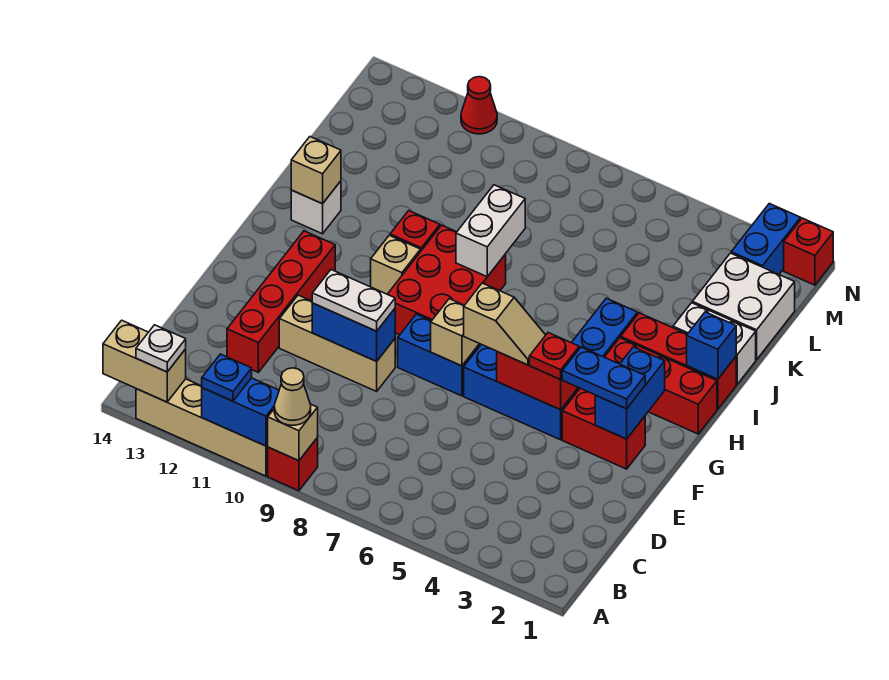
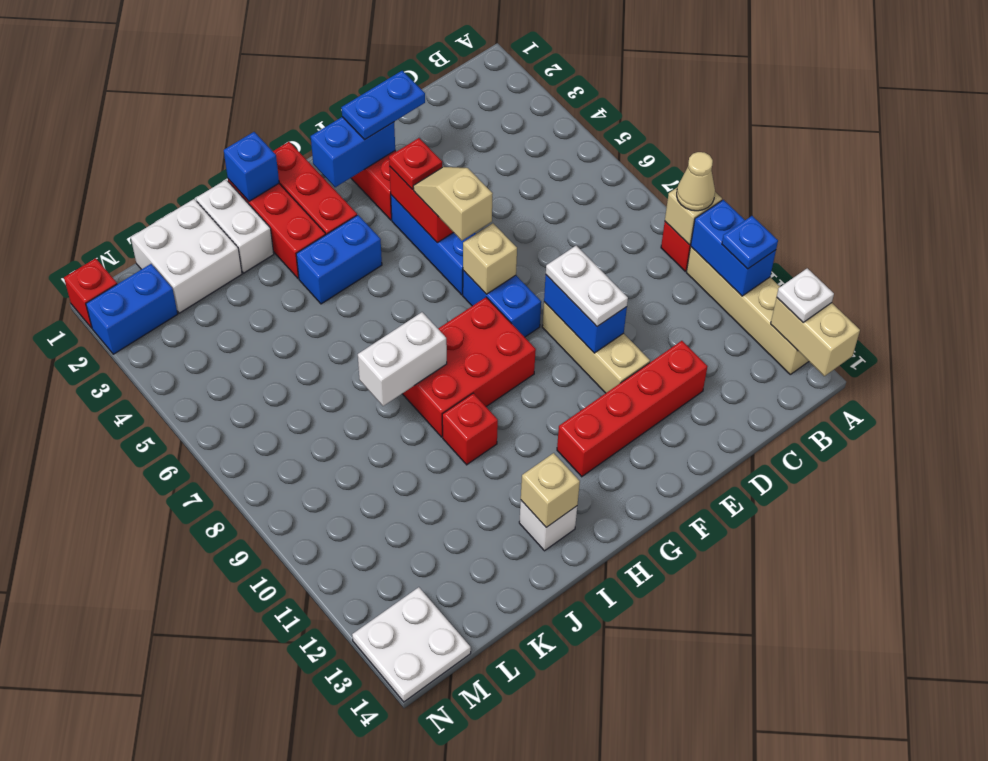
blue plate F2:F3 level 3 -> blue plate E2:F2 level 3
tan brick H10 level 1 -> none
none -> white plate M13:N14 level 1
red cone N11 level 1 -> none

